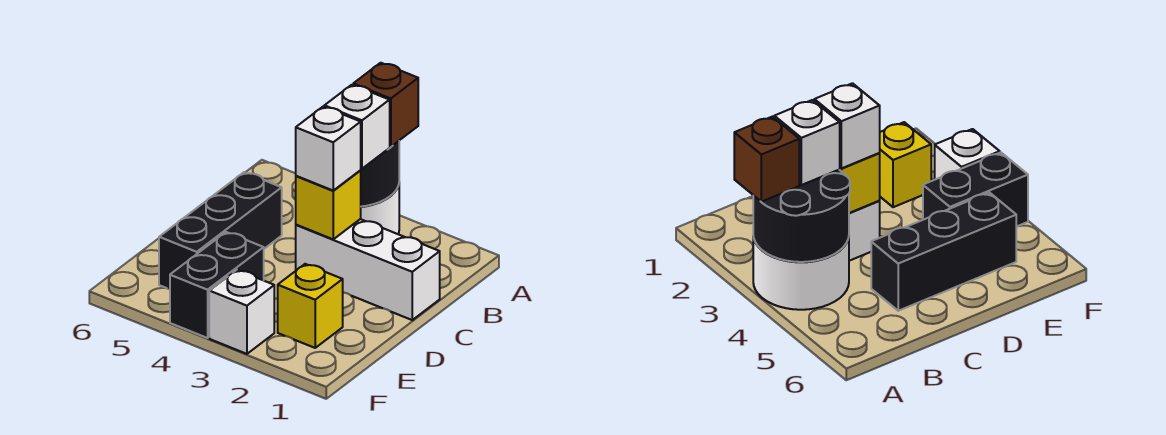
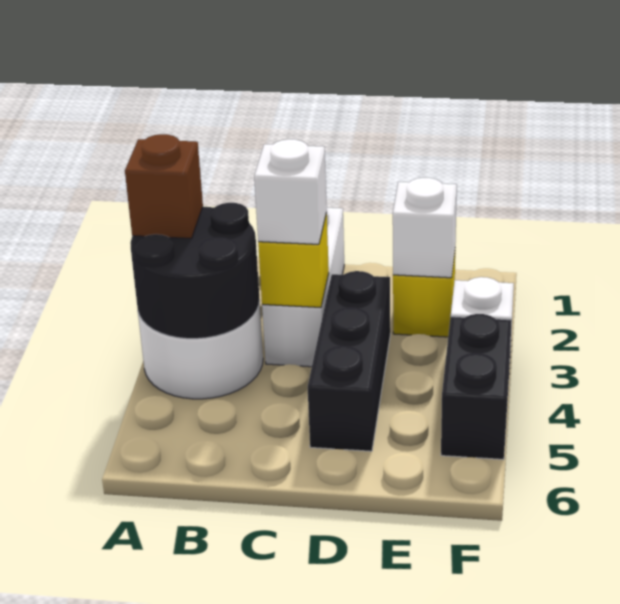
white brick B3 level 3 -> white brick E2 level 2
black brick C5:E5 level 1 -> black brick D3:D5 level 1
black brick E4:F4 level 1 -> black brick F4:F5 level 1

